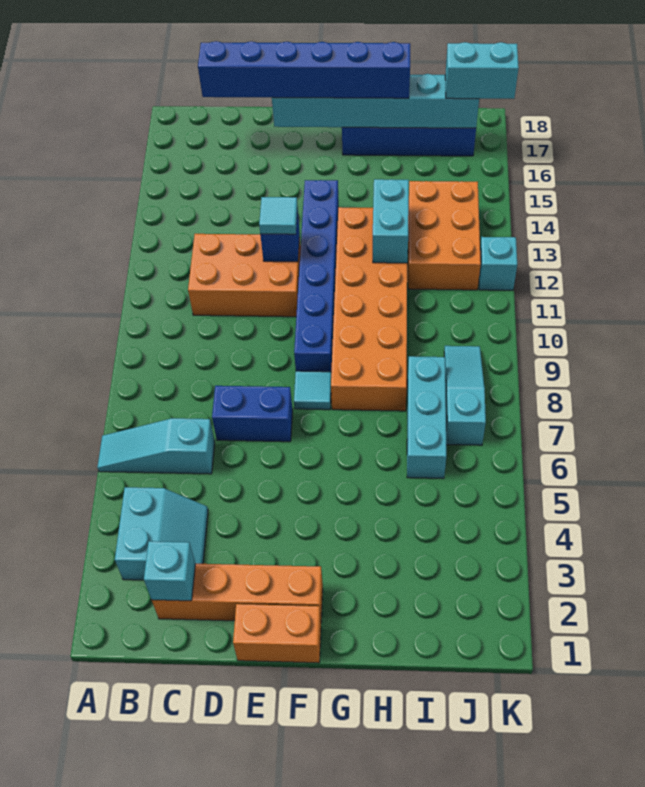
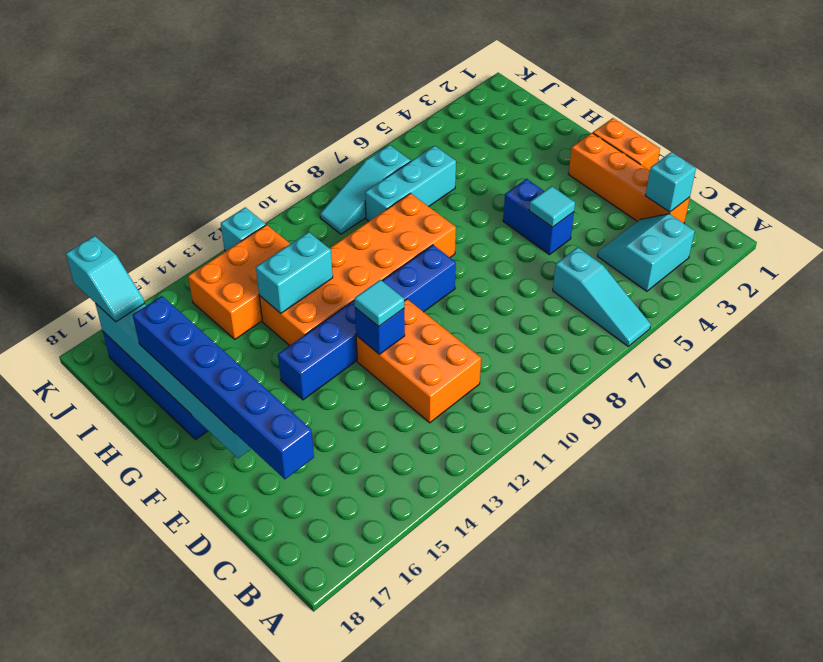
blue brick D7:E7 level 1 -> blue brick E5:F5 level 1
cyan tile F8 level 1 -> cyan tile E5 level 2
cyan brick J17:K17 level 3 -> cyan slope J17:K17 level 3 top K

